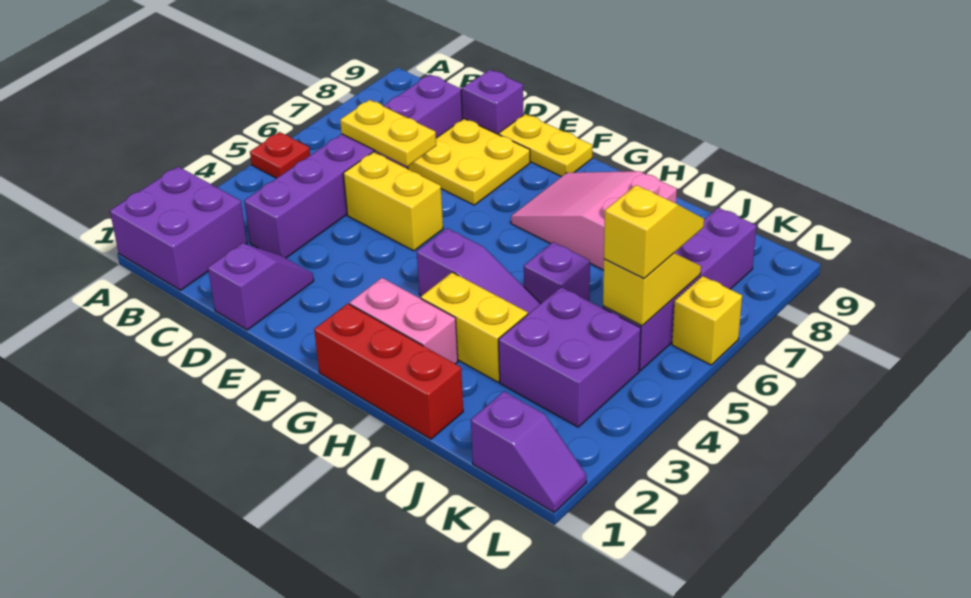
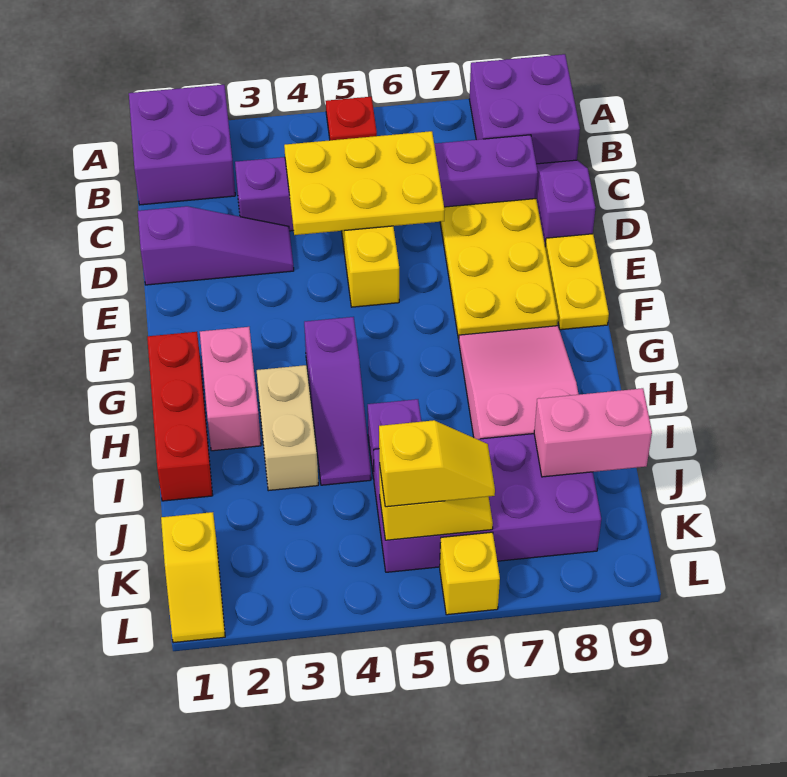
yellow plate C6:D6 level 2 -> yellow plate C4:D6 level 2
purple slope D1:D2 level 1 top 1 -> purple slope D1:D3 level 1 top 1
yellow plate D7:E8 level 1 -> yellow plate D7:F8 level 1
yellow brick H3:I3 level 1 -> tan brick H3:I3 level 1
purple brick J3:K4 level 1 -> purple brick A8:B9 level 1
none -> pink brick J8:J9 level 2
purple slope K1:L1 level 1 top K -> yellow slope K1:L1 level 1 top K
purple brick K5:K8 level 1 -> purple brick J5:K8 level 1

